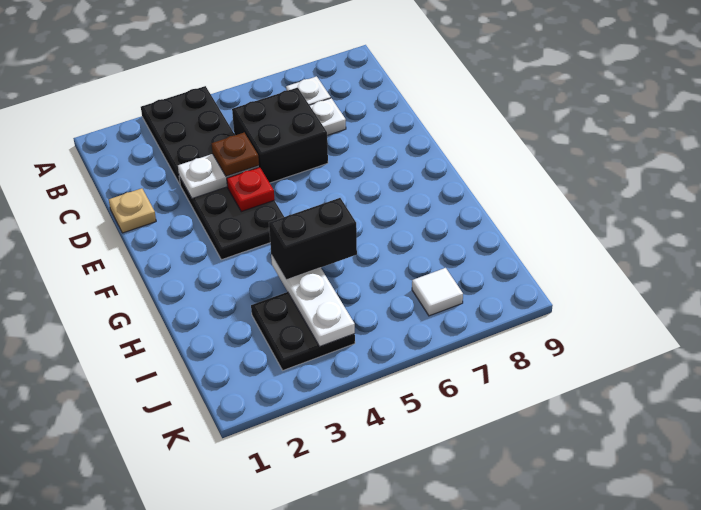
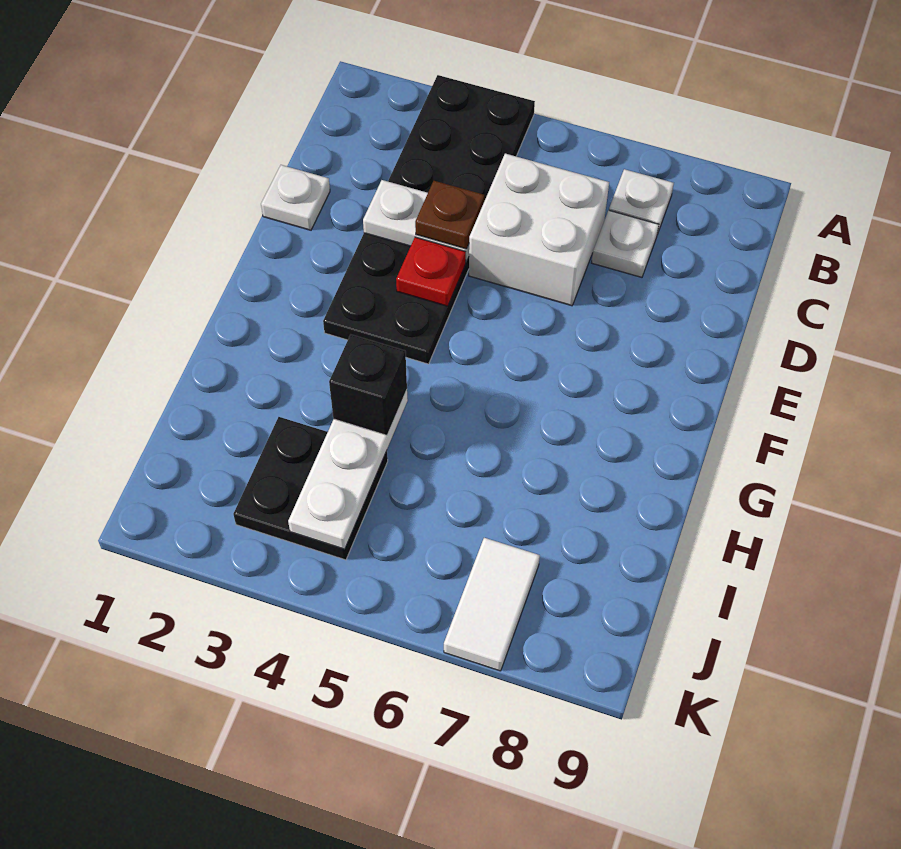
black brick C5:D6 level 1 -> white brick C5:D6 level 1
tan plate D1 level 1 -> white plate D1 level 1
black brick H4:H5 level 3 -> black brick H4 level 3
white tile J7 level 1 -> white tile J7:K7 level 1

